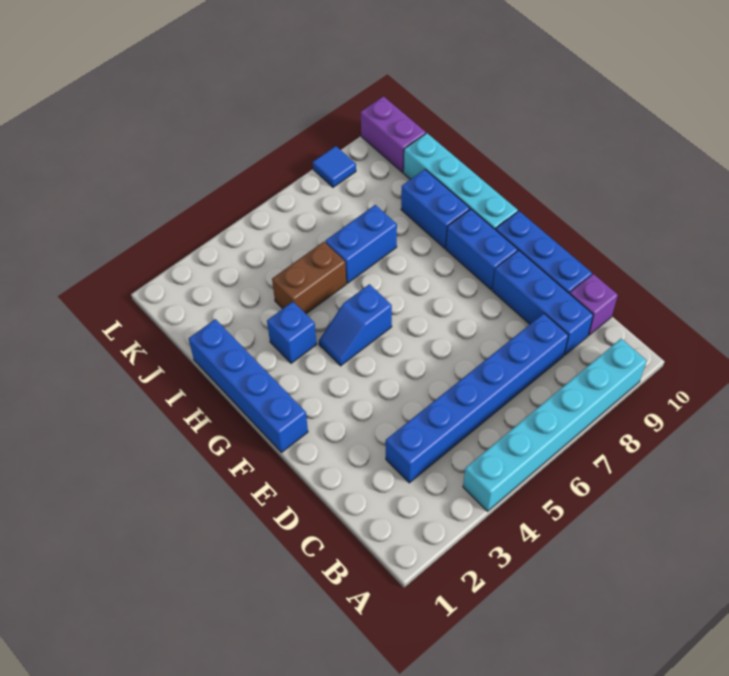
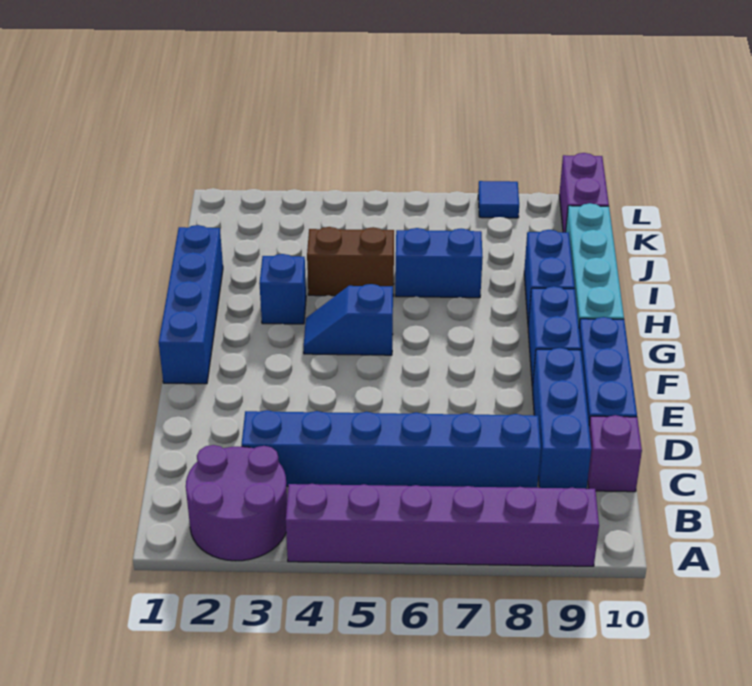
none -> purple round brick A2:B3 level 1
cyan brick A4:A9 level 1 -> purple brick A4:A9 level 1

